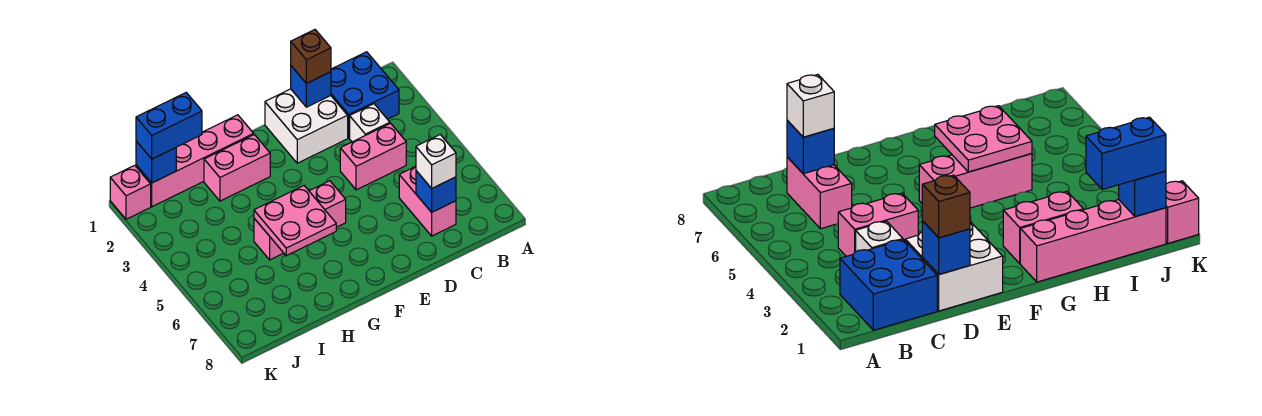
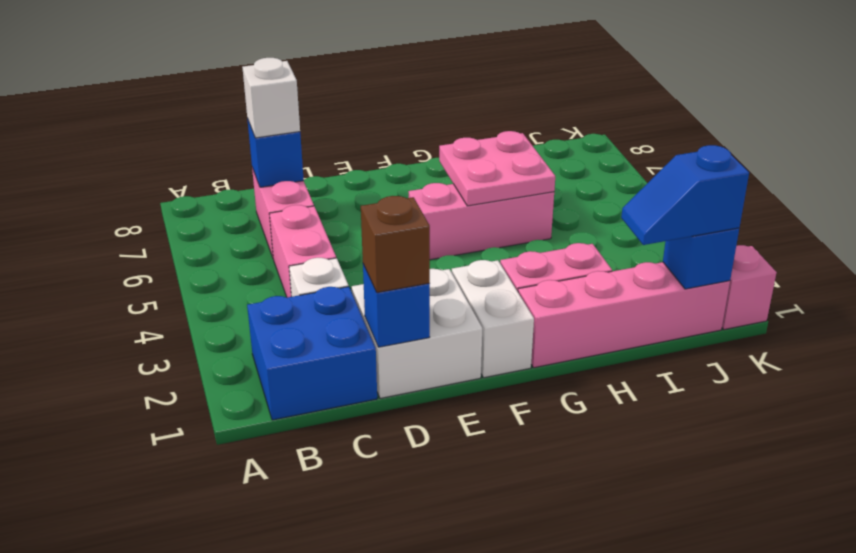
pink brick C4:D4 level 1 -> pink brick C4:C5 level 1
none -> white brick F1:F2 level 1
blue brick I1:J1 level 3 -> blue slope I1:J1 level 3 top J

